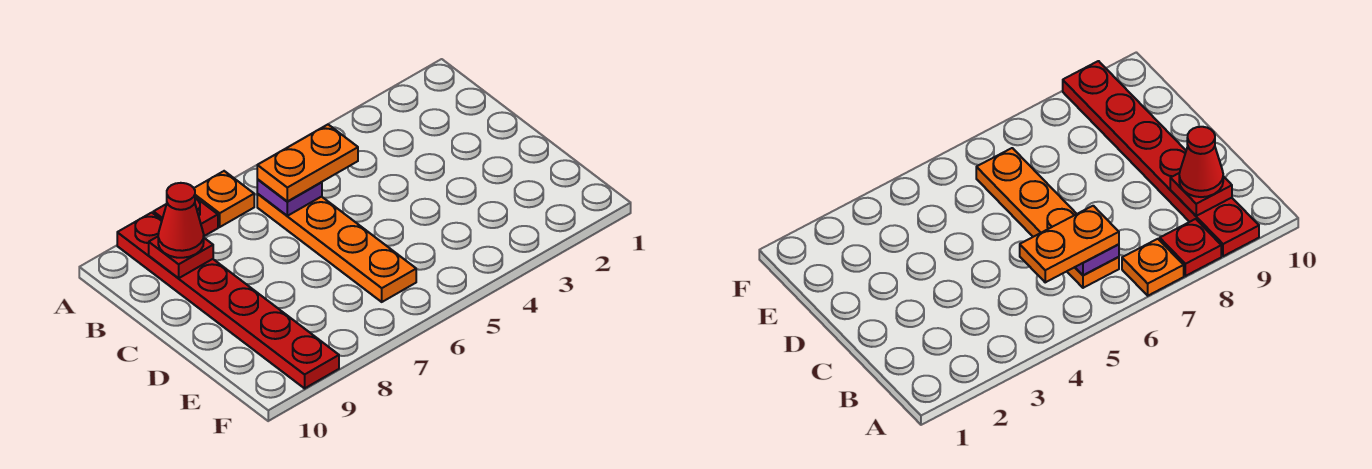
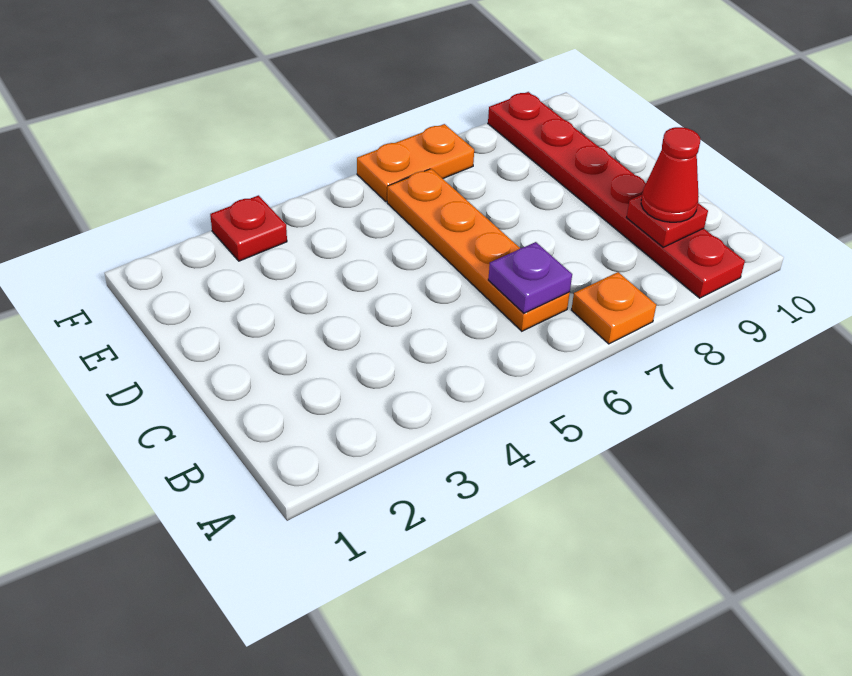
red plate A8 level 1 -> red plate F3 level 1
orange plate B5:B6 level 3 -> orange plate F6:F7 level 1

